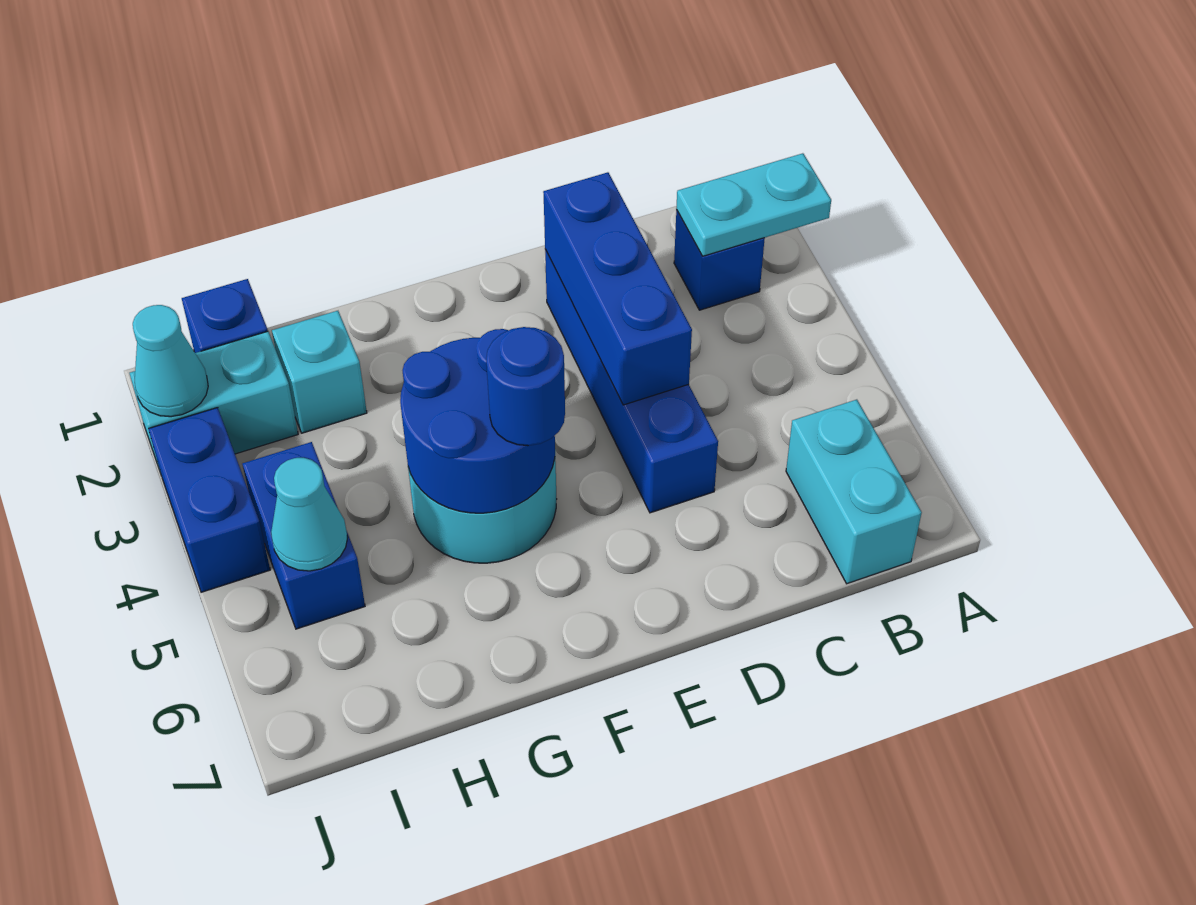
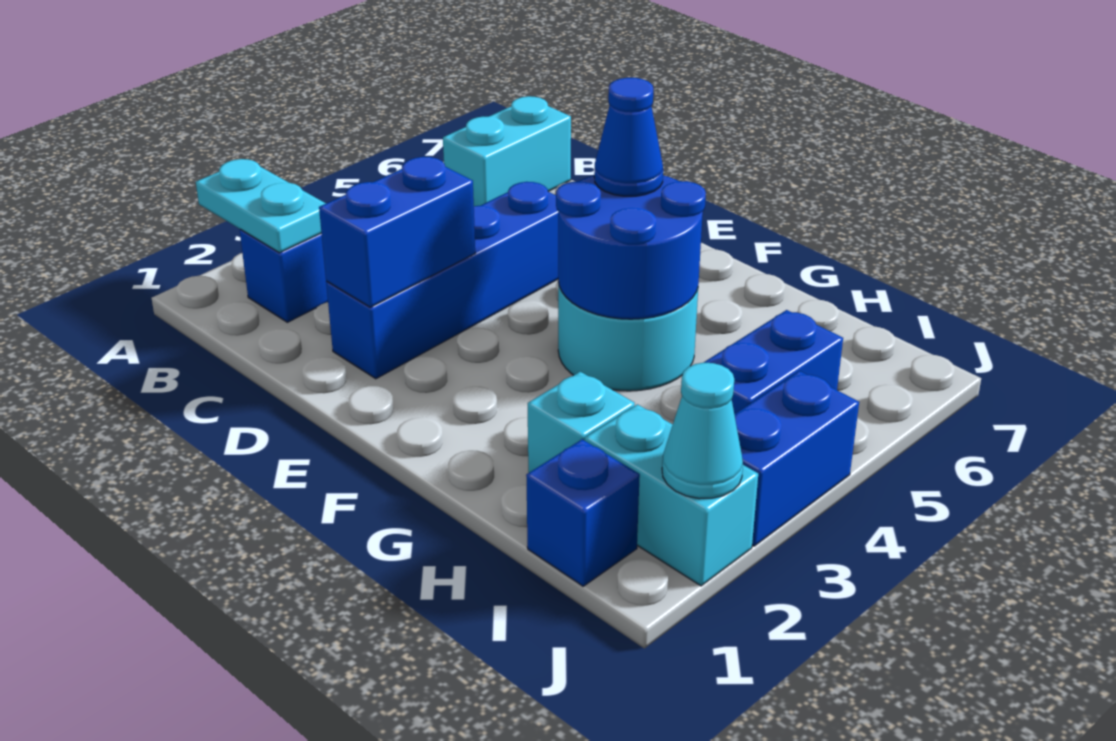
blue brick D2:D4 level 2 -> blue brick D2:D3 level 2
blue round brick F5 level 3 -> blue cone F5 level 3
cyan cone I5 level 2 -> none

